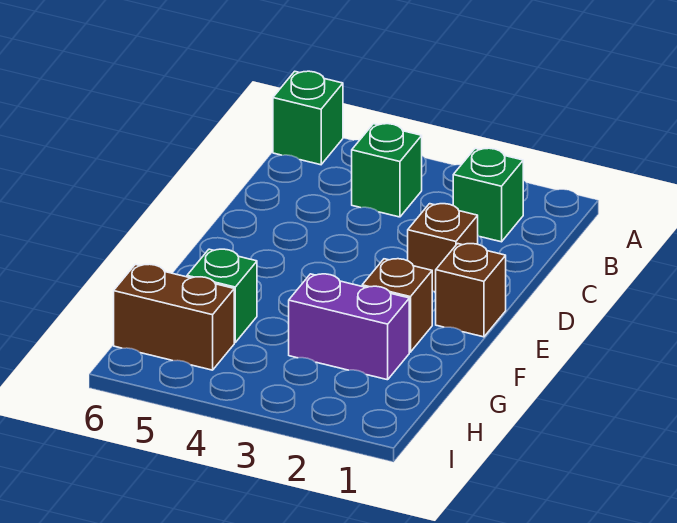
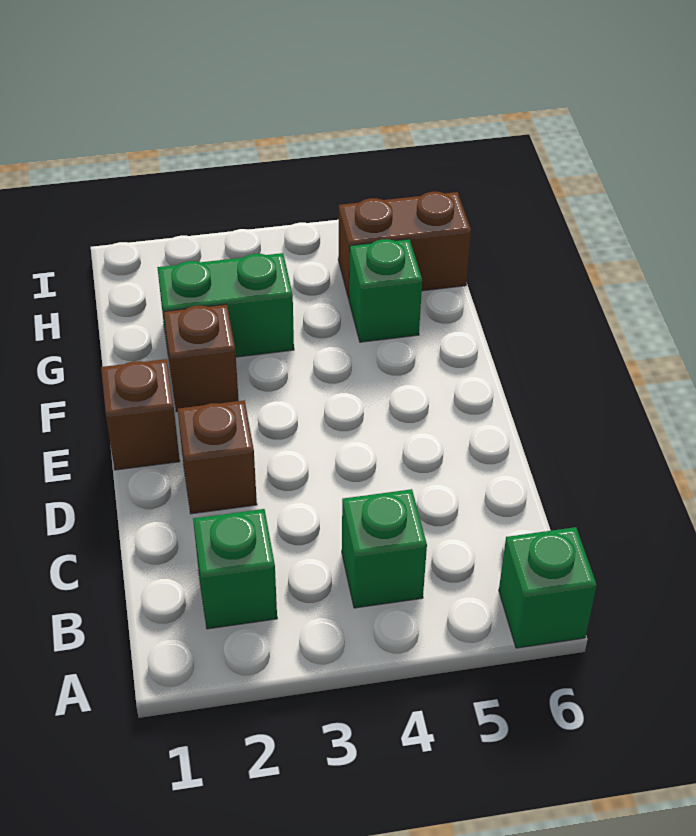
purple brick G2:G3 level 1 -> green brick G2:G3 level 1

